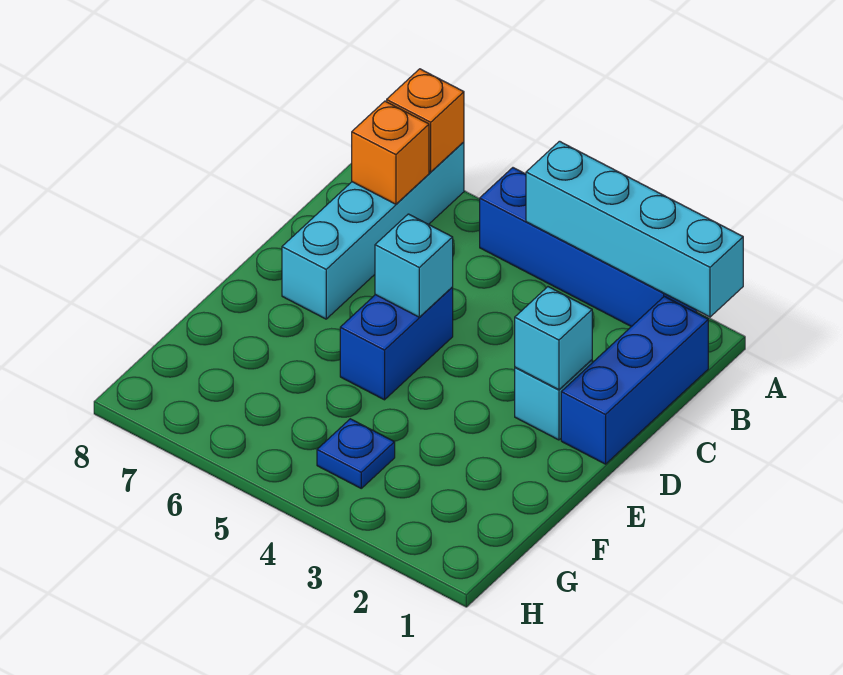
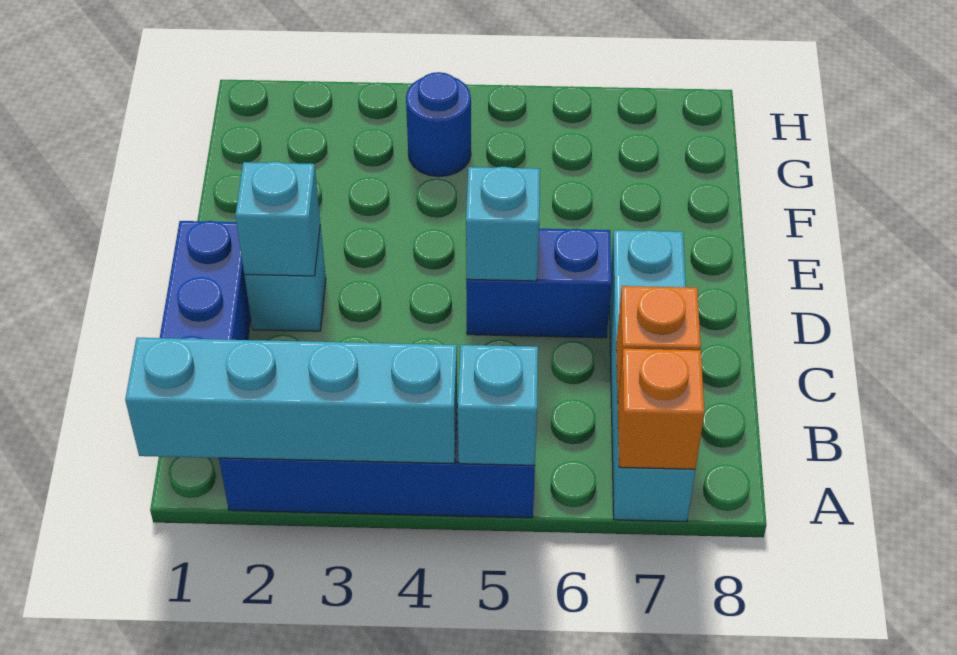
none -> cyan brick A5 level 2
blue brick D5:E5 level 1 -> blue brick D5:D6 level 1
blue plate G4 level 1 -> blue round brick G4 level 1

